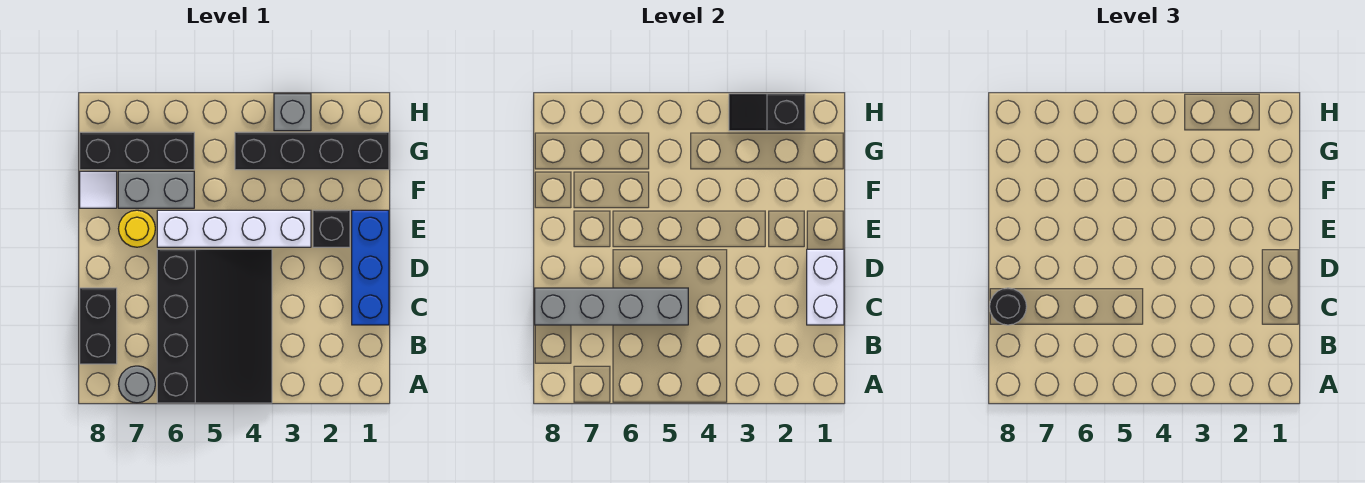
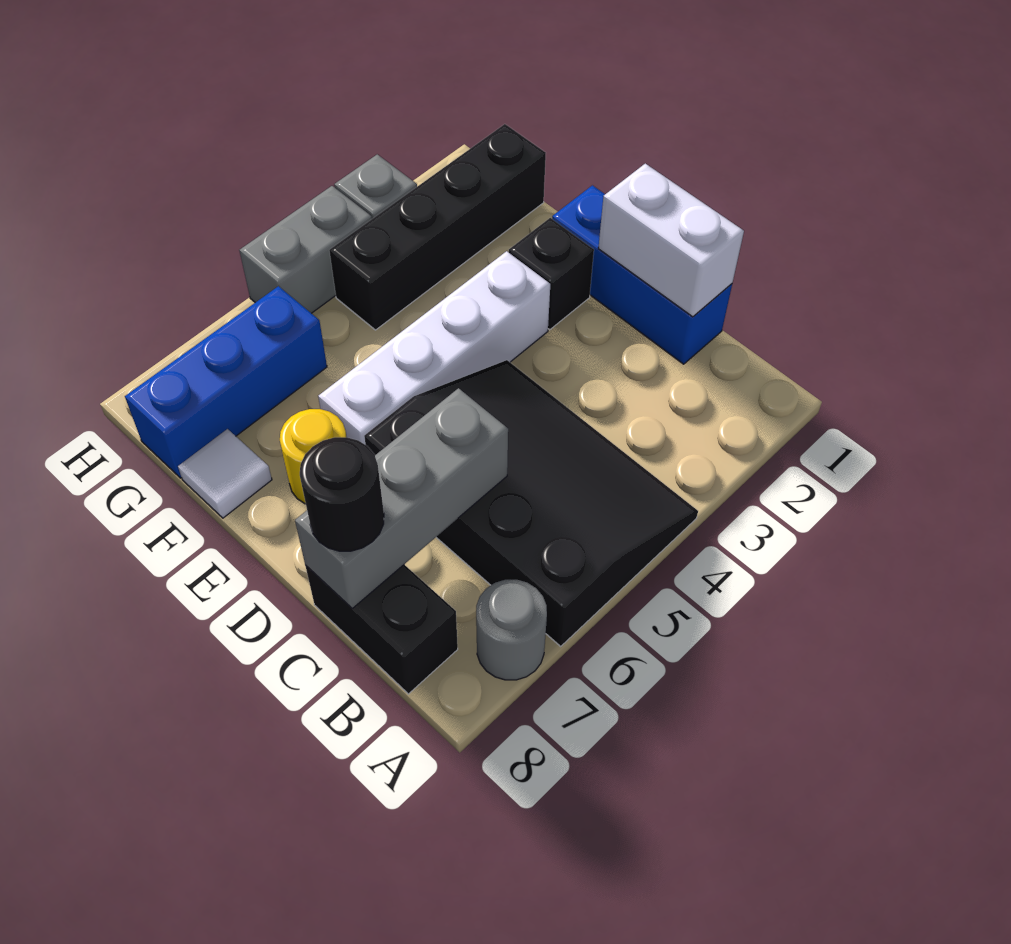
grey brick C5:C8 level 2 -> grey brick C6:C8 level 2
grey brick F6:F7 level 1 -> grey brick H4:H5 level 1
black brick G6:G8 level 1 -> blue brick G6:G8 level 1
black slope H2:H3 level 2 top 2 -> none

